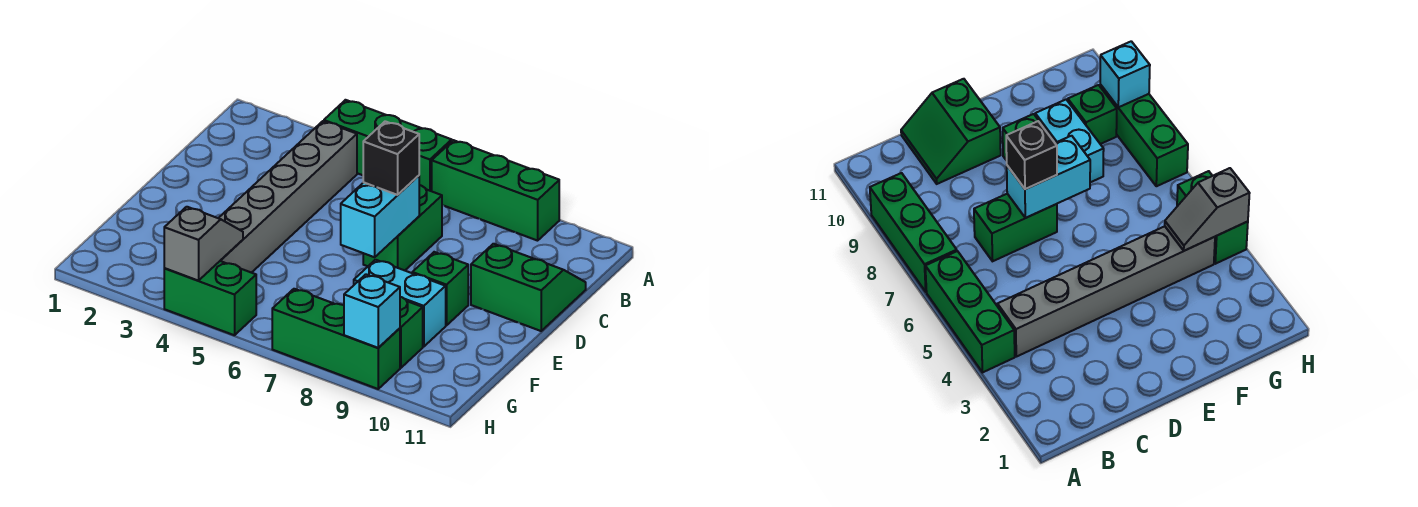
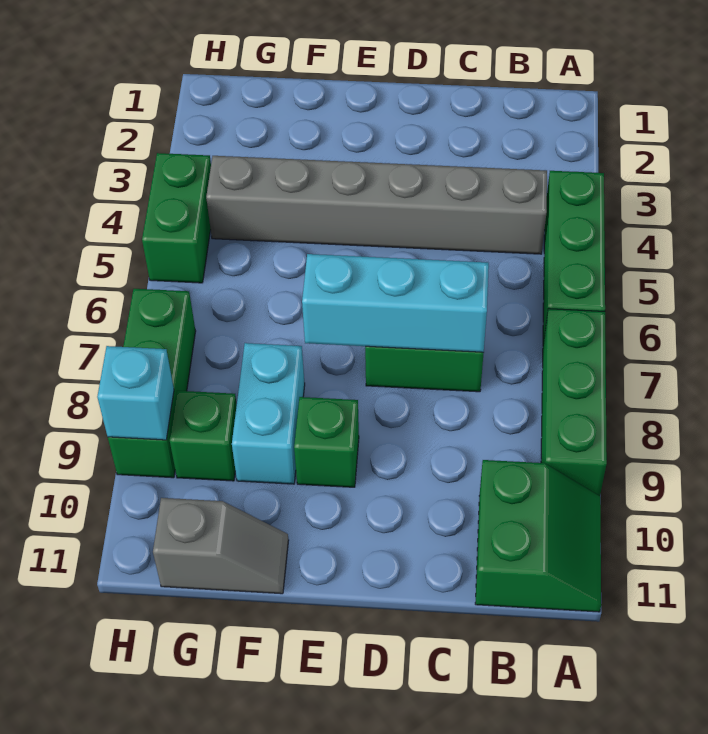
green slope C10:D11 level 1 top D -> green slope A10:B11 level 1 top B
cyan brick D7:E7 level 2 -> cyan brick C7:E7 level 2
black brick D7 level 3 -> none
grey slope G4:H4 level 2 top H -> grey slope F11:G11 level 1 top G

